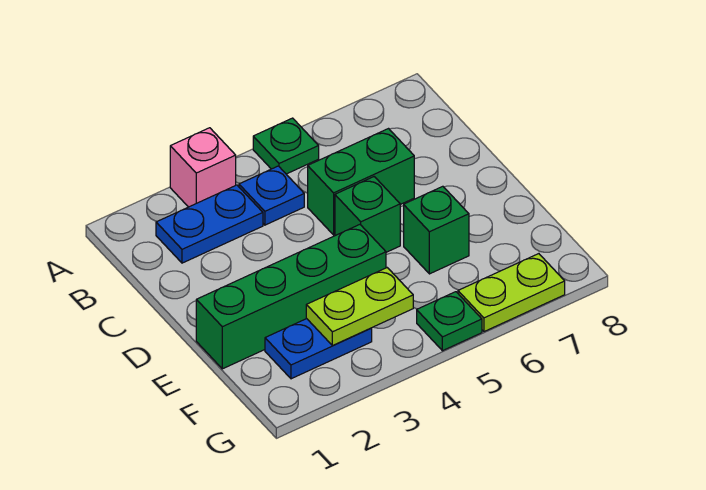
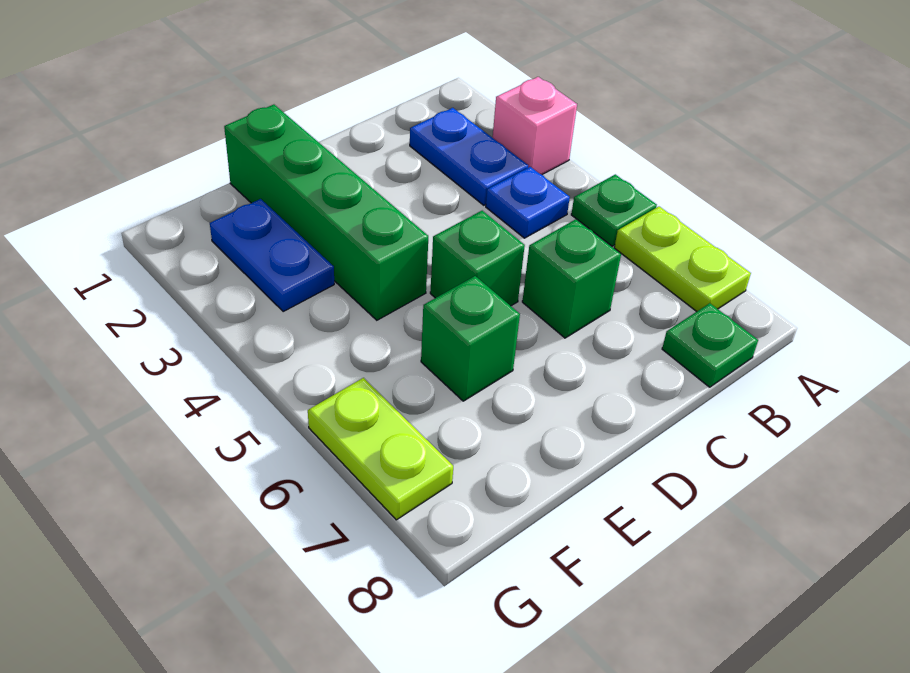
green brick C5:C6 level 1 -> green brick C6 level 1
lime plate F3:F4 level 2 -> lime plate A6:A7 level 1
green plate G5 level 1 -> green plate B8 level 1

